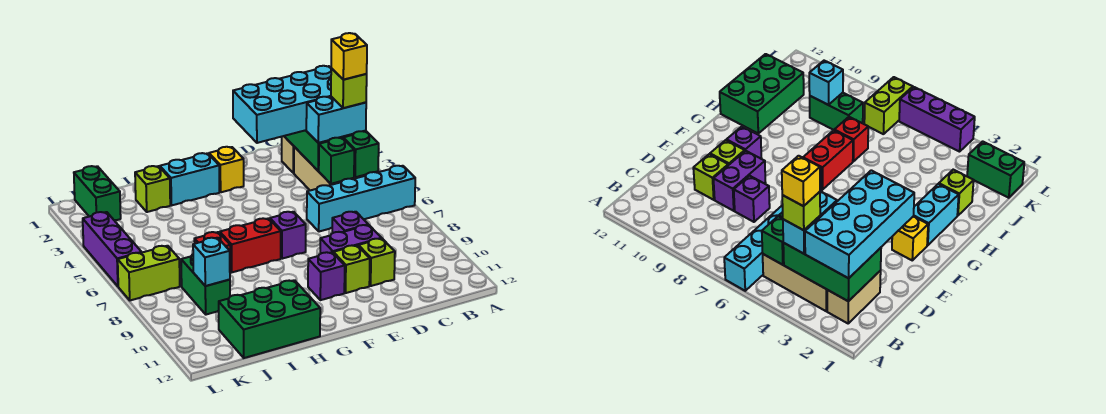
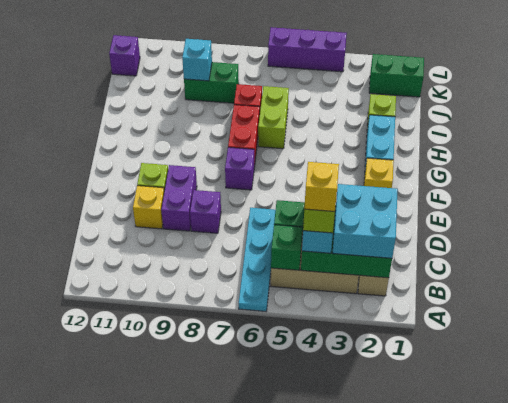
cyan brick A6:D6 level 1 -> cyan plate A6:D6 level 1
cyan brick B2:E3 level 3 -> cyan brick B2:C3 level 3
lime brick D10 level 1 -> yellow brick D10 level 1
purple brick F10 level 1 -> purple brick K12 level 1
green brick H11:J12 level 1 -> none
lime brick K7:L7 level 1 -> lime brick H6:I6 level 1

